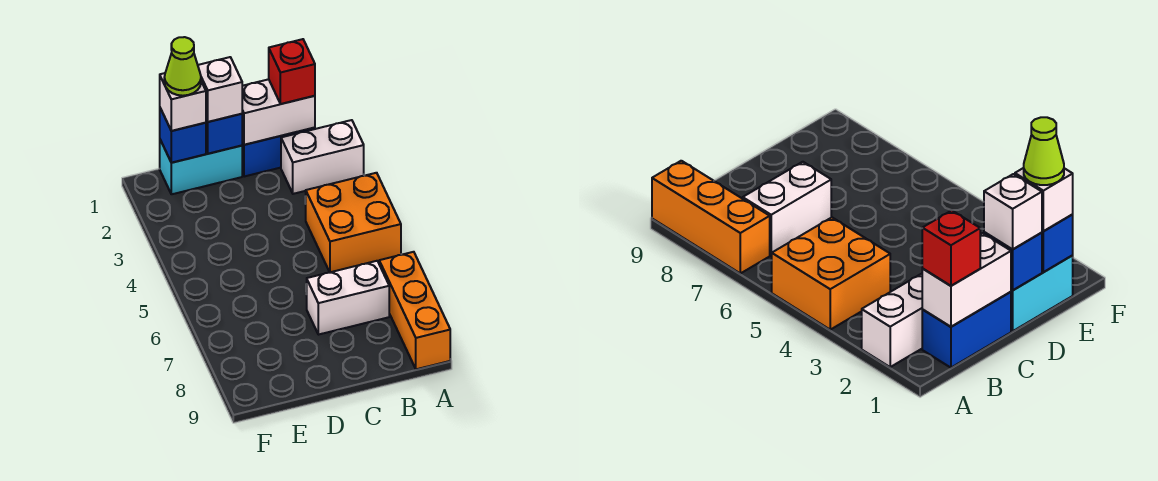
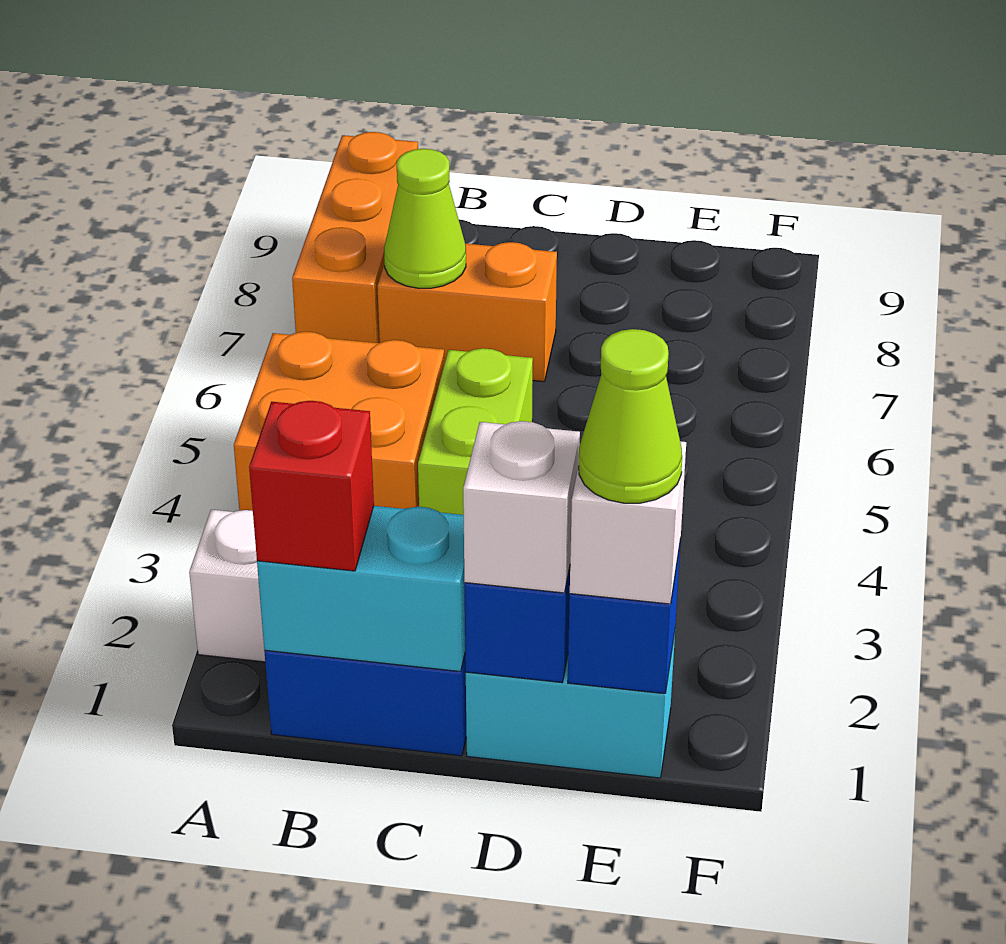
white brick B1:C1 level 2 -> cyan brick B1:C1 level 2
white brick B7:C7 level 1 -> orange brick B7:C7 level 1
none -> lime cone B7 level 2
none -> lime brick C4:C5 level 1

